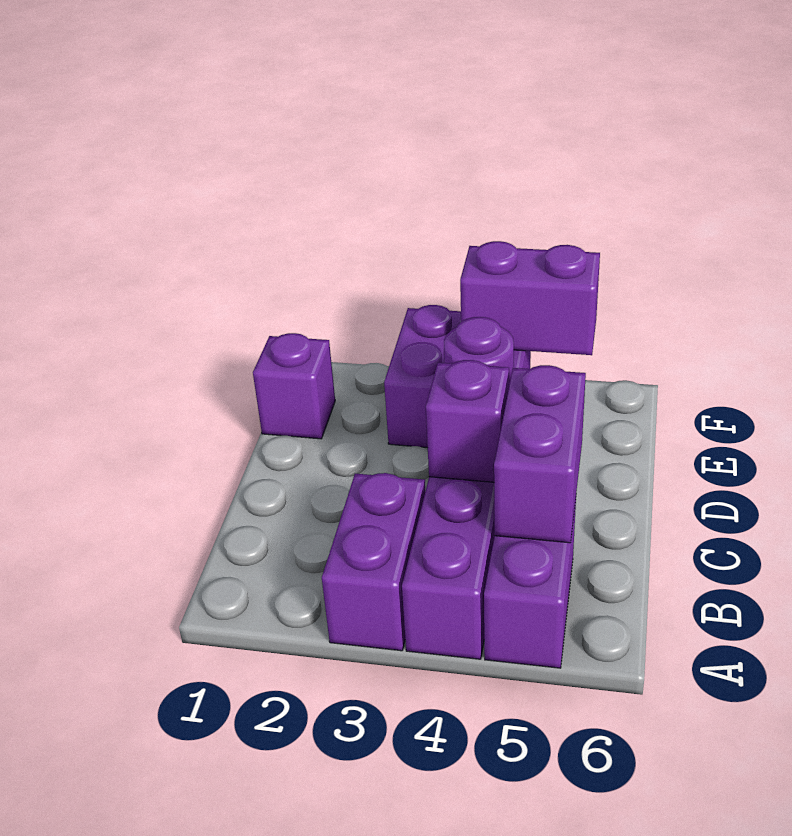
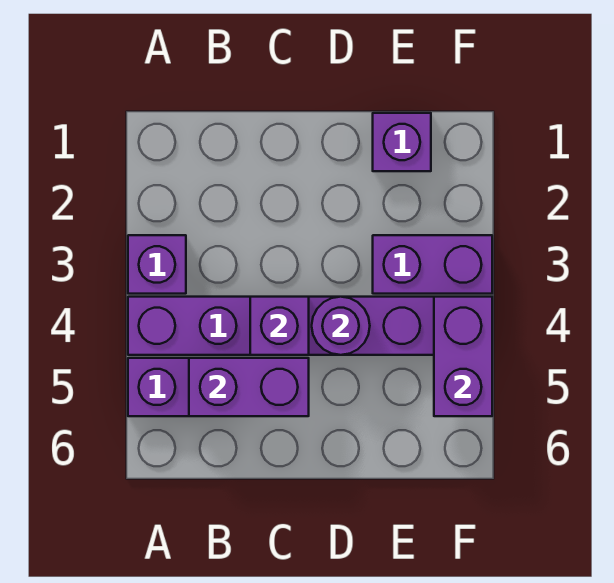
purple brick A3:B3 level 1 -> purple brick A3 level 1

